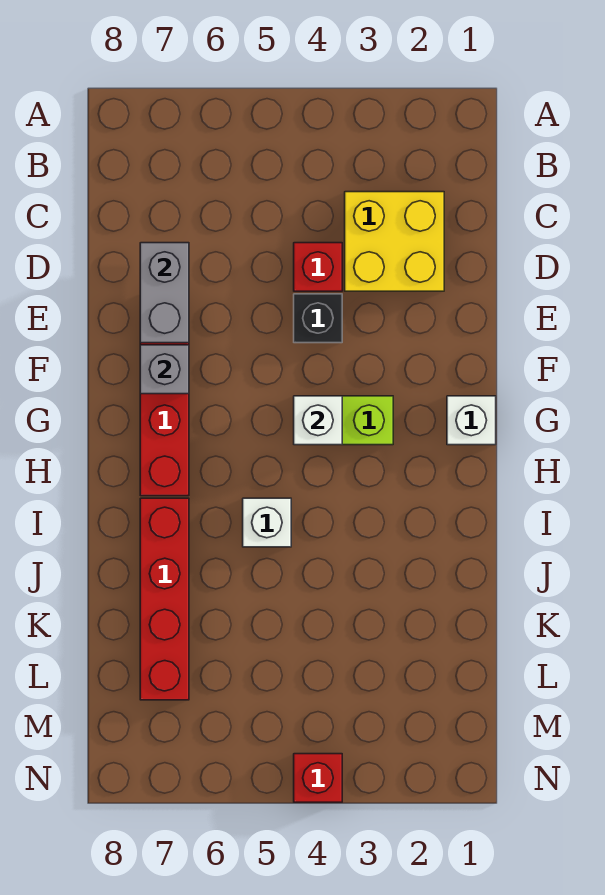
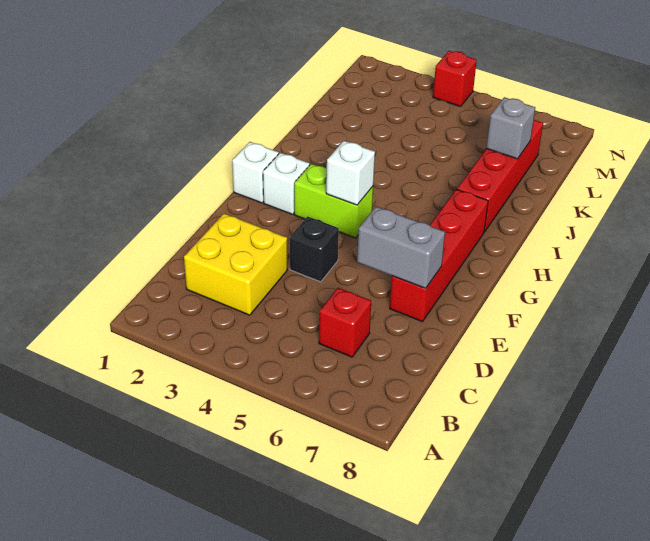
red brick D4 level 1 -> red brick C6 level 1
grey brick D7:E7 level 2 -> grey brick E6:E7 level 2
grey brick F7 level 2 -> grey brick K7 level 2
white brick I5 level 1 -> white brick G2 level 1

